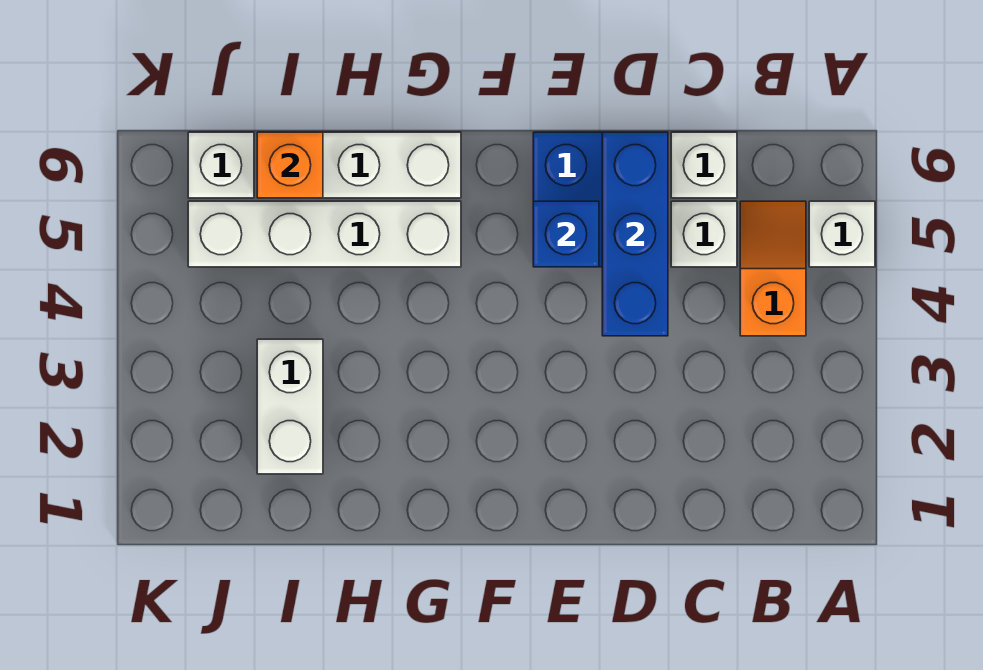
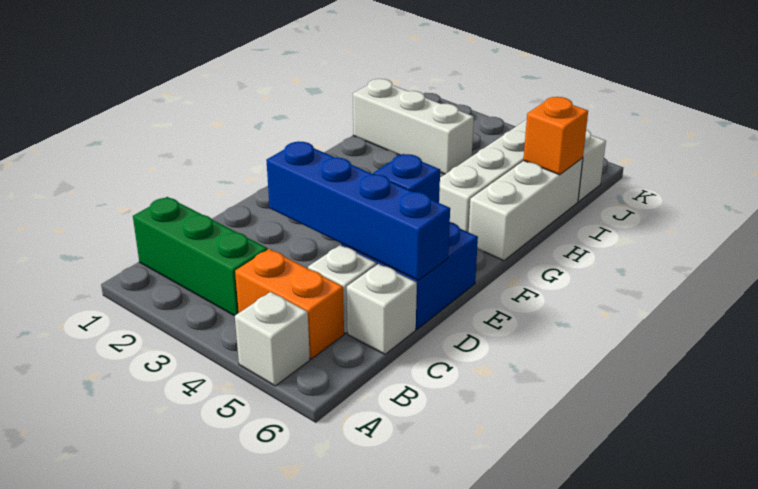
none -> green brick B1:B3 level 1
orange slope B4:B5 level 1 top 4 -> orange brick B4:B5 level 1
blue brick D4:D6 level 2 -> blue brick D3:D6 level 2
white brick I2:I3 level 1 -> white brick I1:I3 level 1

